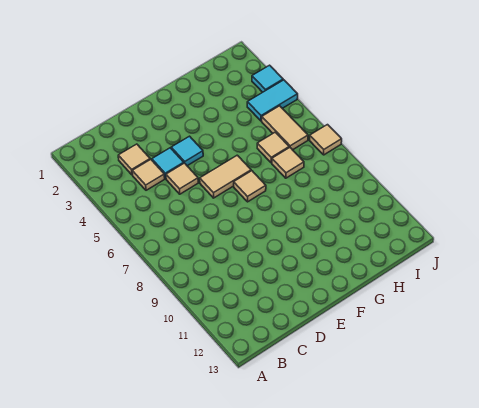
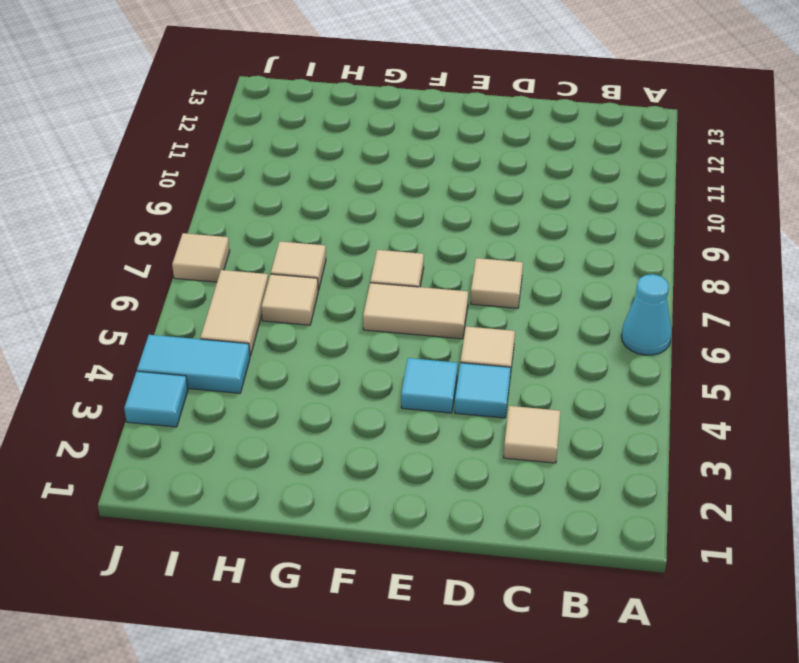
none -> cyan cone A6 level 1
tan tile C4 level 1 -> tan tile D7 level 1

